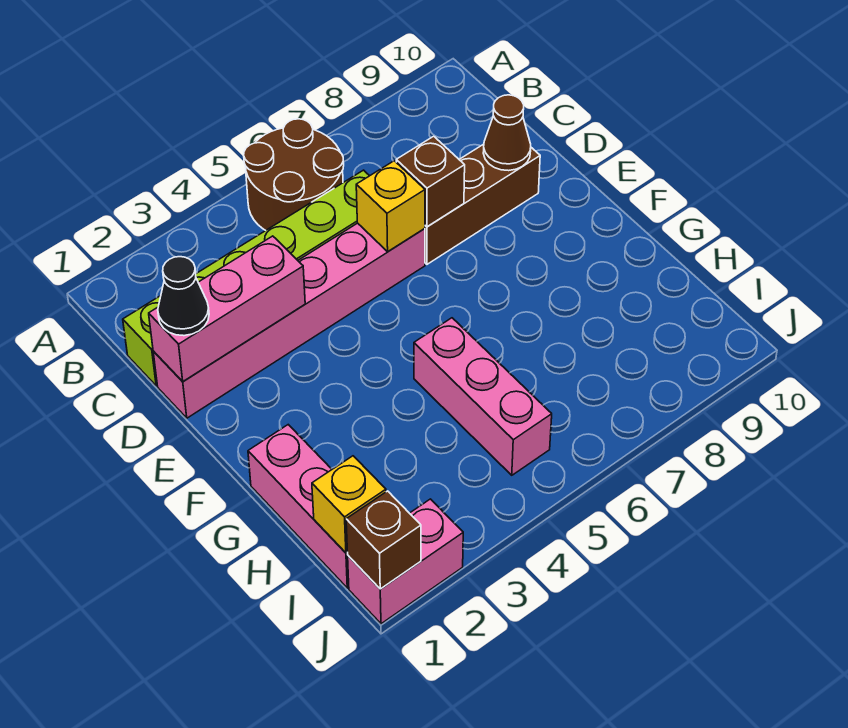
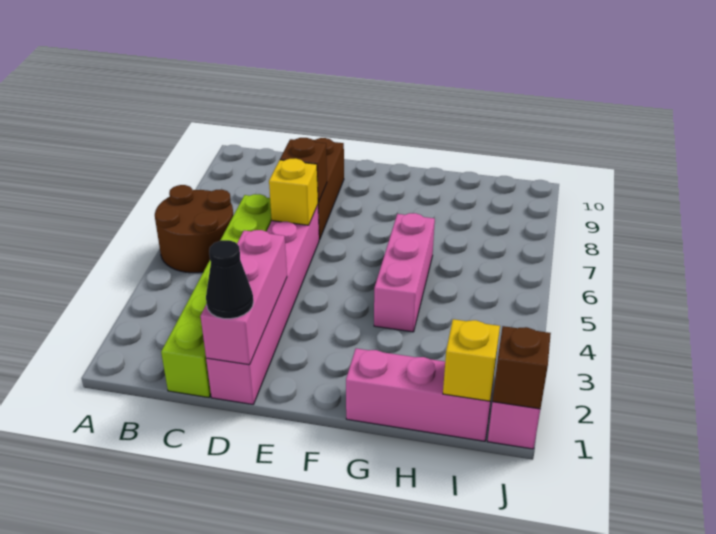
brown cone D9 level 2 -> none
pink brick G5:I5 level 1 -> pink brick G4:G6 level 1

